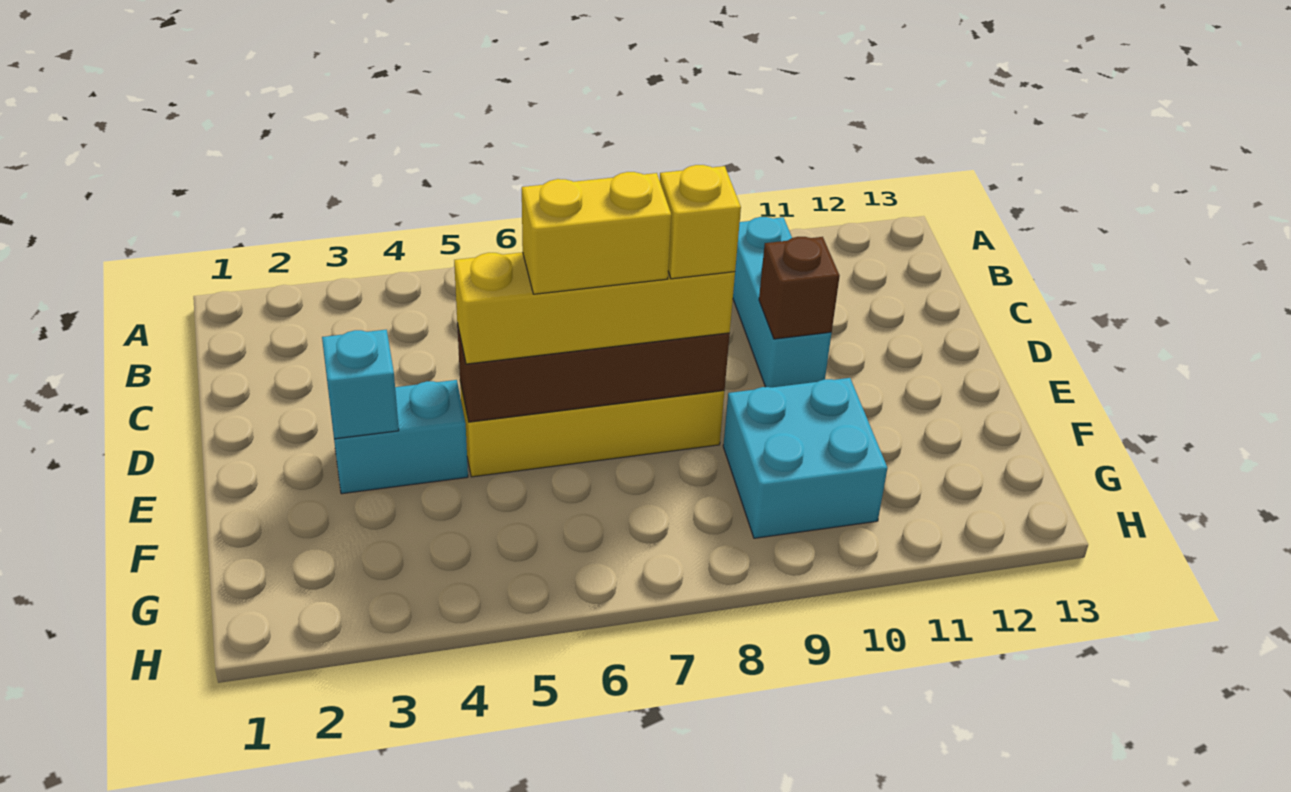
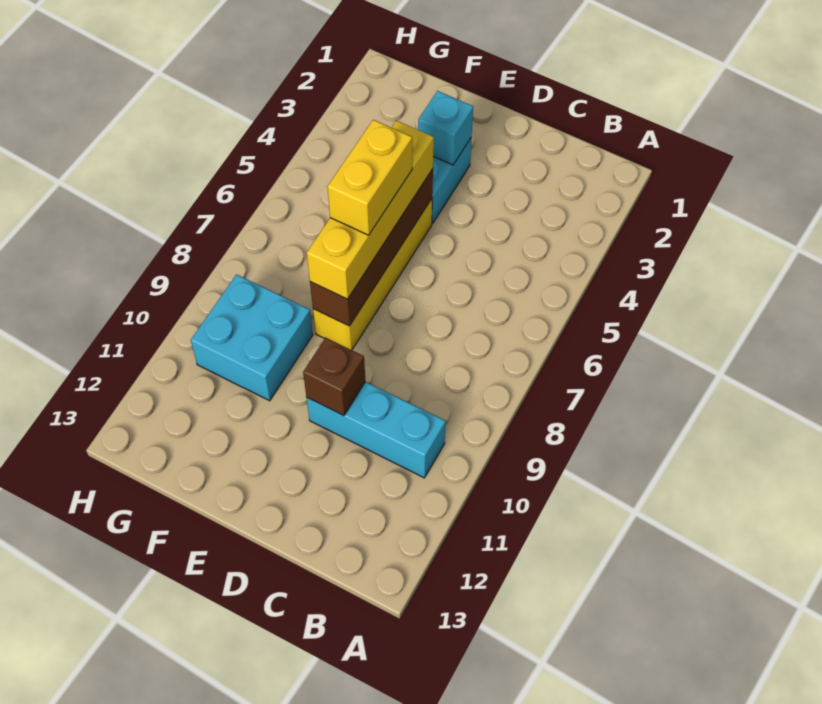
yellow brick E8 level 4 -> none

